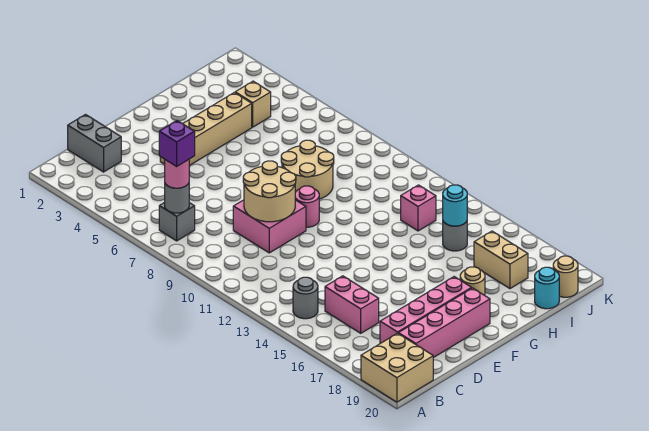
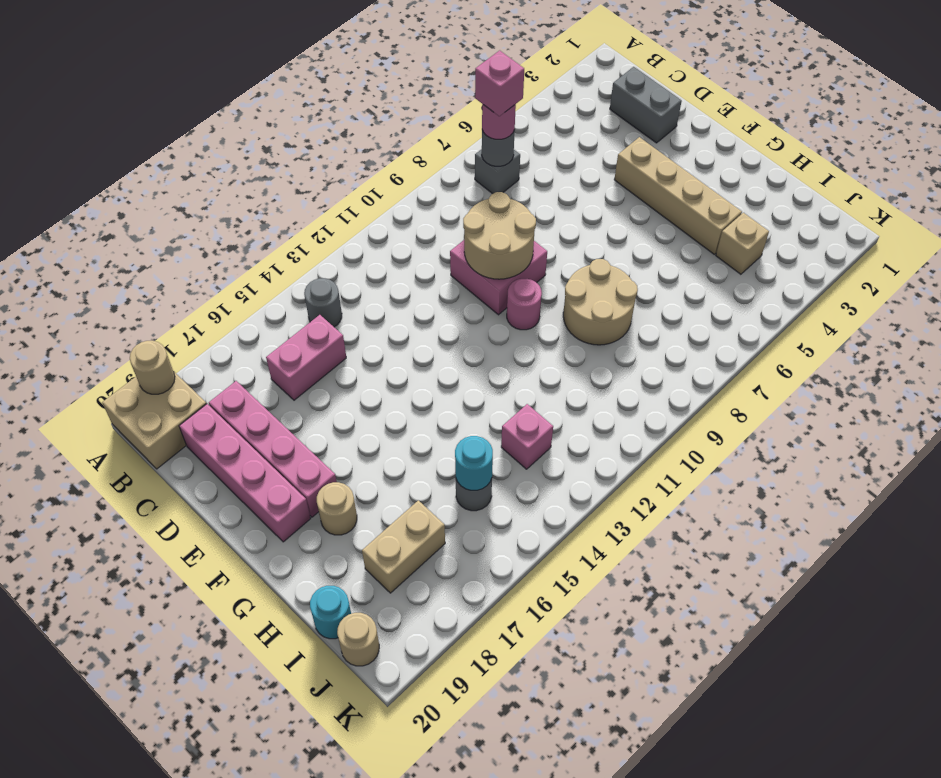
none -> tan round brick A19 level 2
purple brick B7 level 4 -> pink brick B7 level 4
grey brick C1:C2 level 1 -> grey brick C2:D2 level 1

